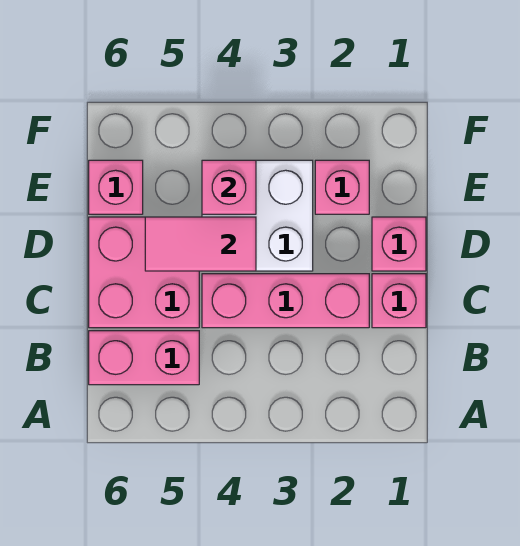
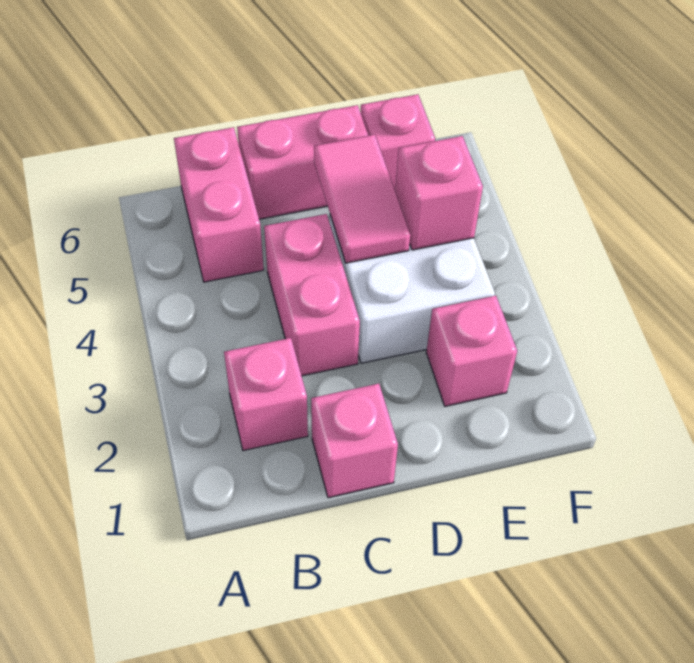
pink brick C2:C4 level 1 -> pink brick C3:C4 level 1
pink brick C5:D6 level 1 -> pink brick C6:D6 level 1
pink brick D1 level 1 -> pink brick B2 level 1

